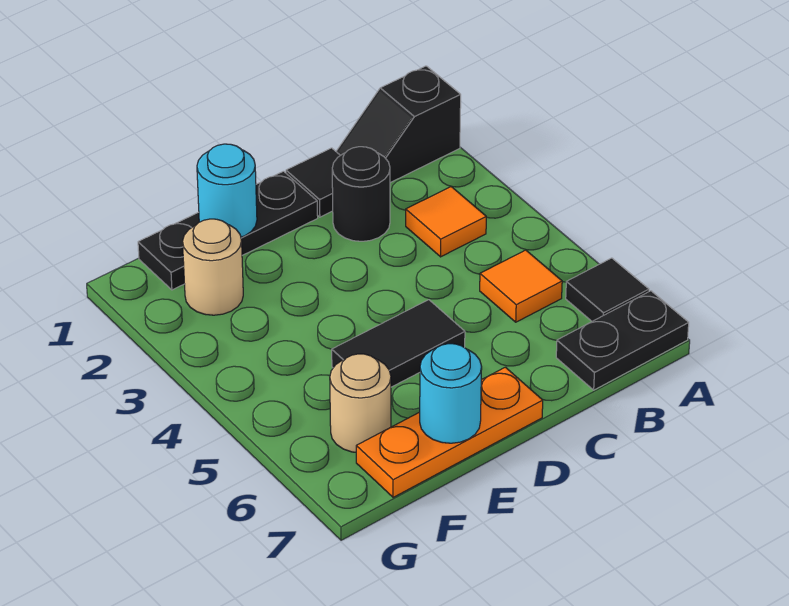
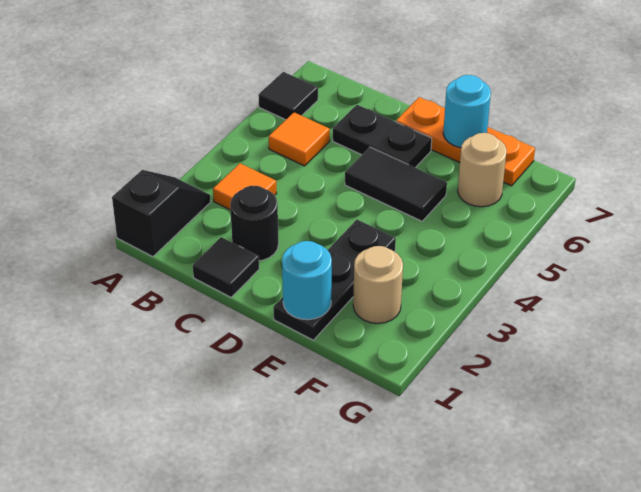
black slope A1:B1 level 1 top A -> black slope A1:A2 level 1 top 1
black plate A7:B7 level 1 -> black plate C6:D6 level 1
black plate D1:F1 level 1 -> black plate E1:E3 level 1

